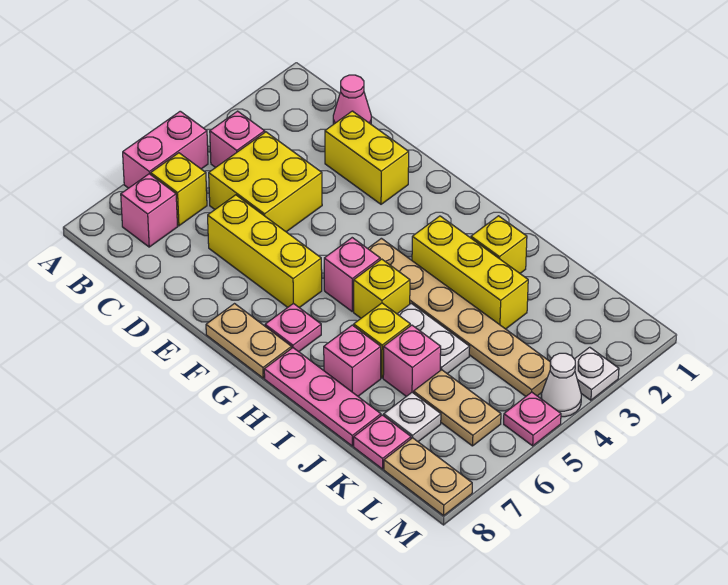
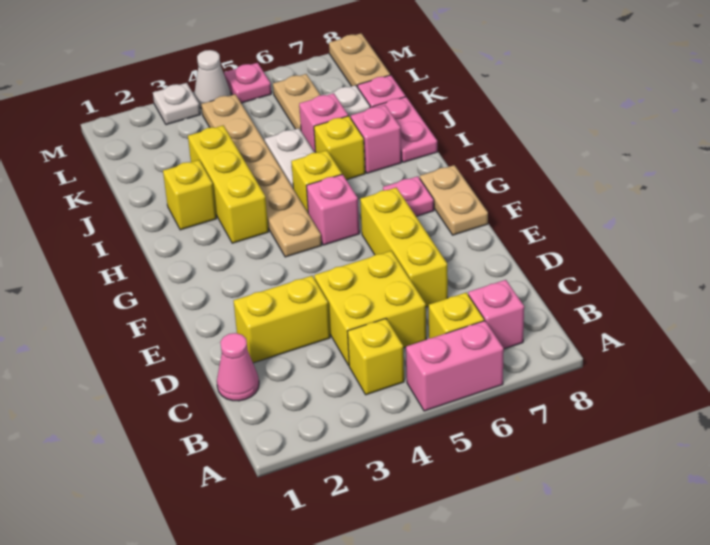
pink brick B4 level 1 -> yellow brick B4 level 1
yellow brick D2:E2 level 1 -> yellow brick D2:D3 level 1
pink plate H8:J8 level 1 -> pink plate I8:J8 level 1

